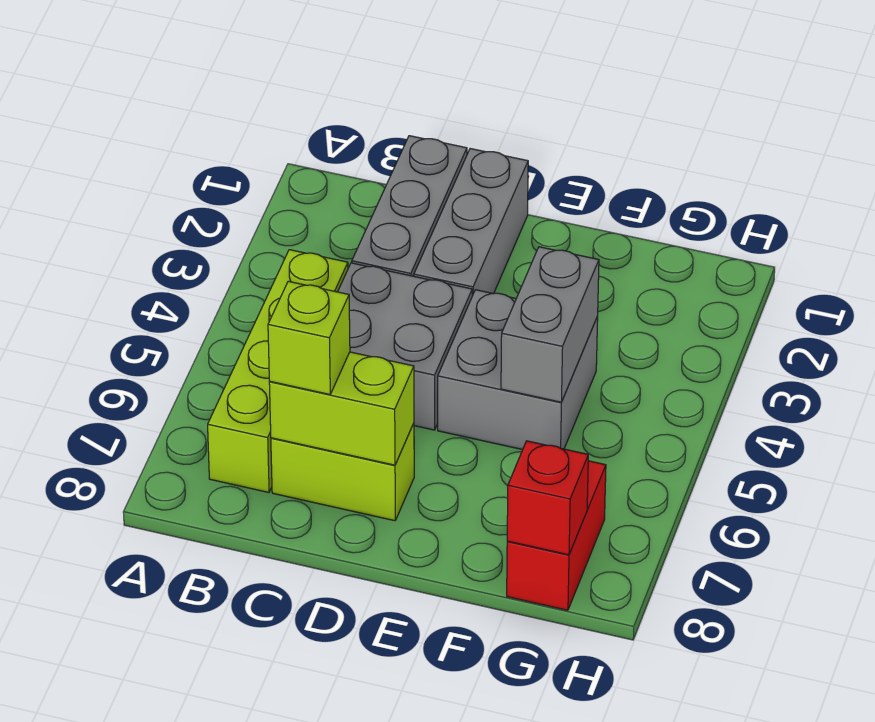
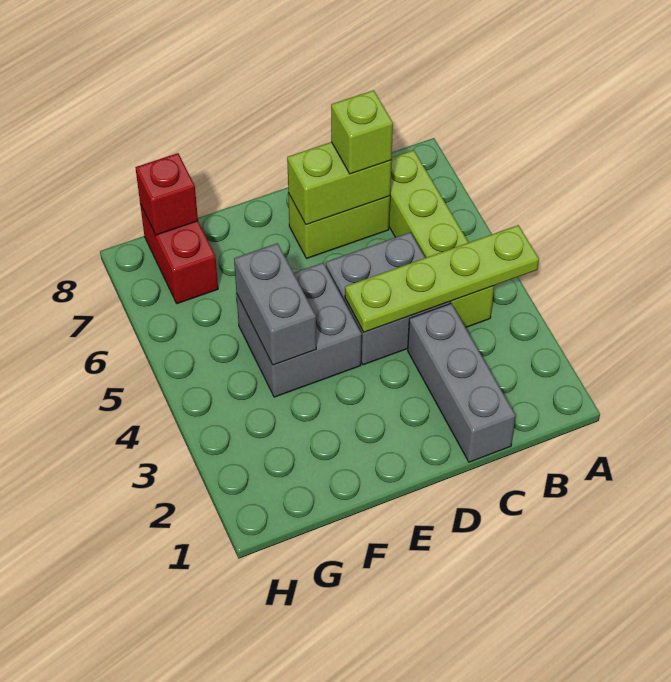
none -> lime plate A4:D4 level 2
grey brick D1:D3 level 1 -> none

